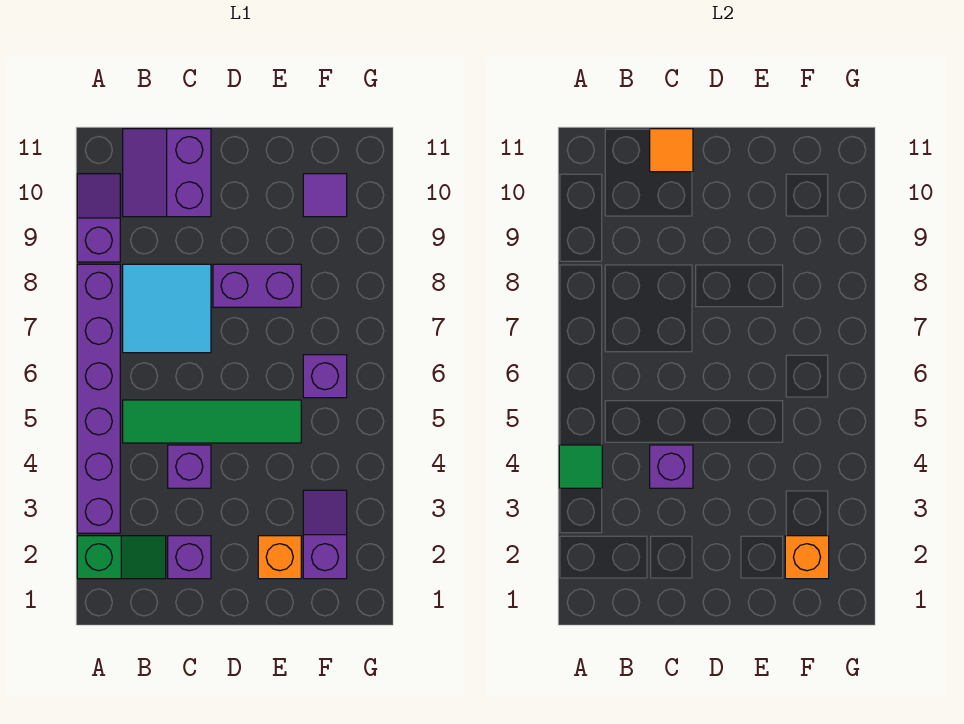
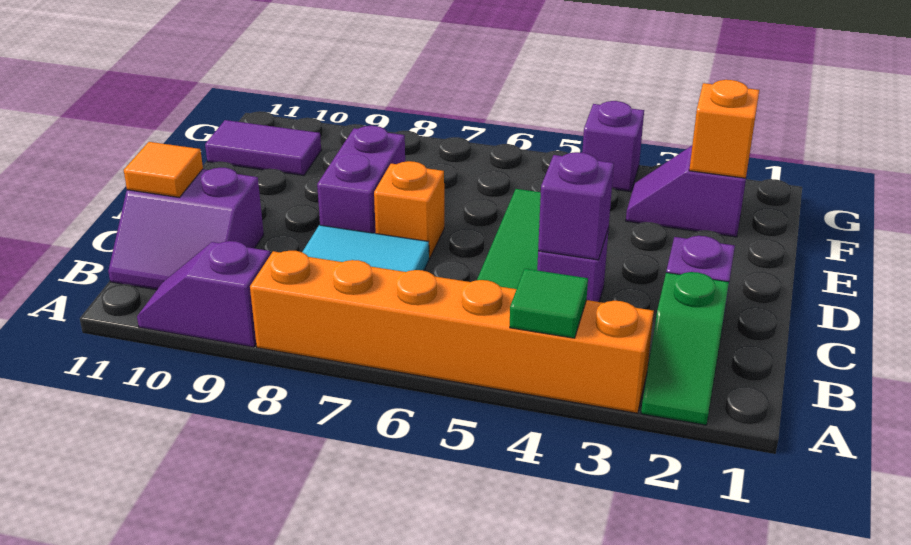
green slope A2:B2 level 1 top A -> green slope A2:B2 level 1 top B
purple brick A3:A8 level 1 -> orange brick A3:A8 level 1
orange brick E2 level 1 -> orange brick D7 level 1
purple brick F6 level 1 -> purple brick G4 level 1
purple tile F10 level 1 -> purple tile F10:F11 level 1

